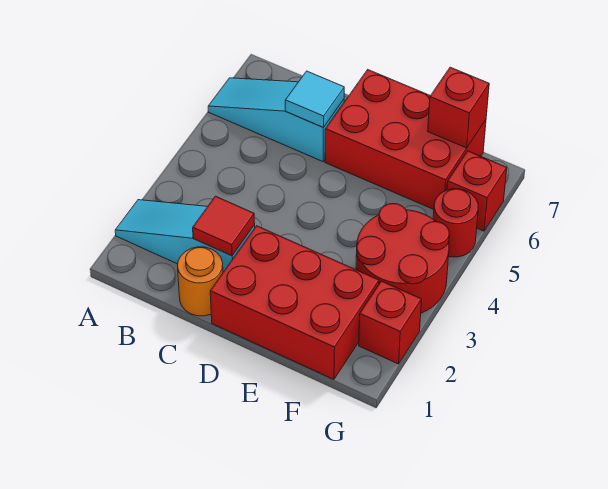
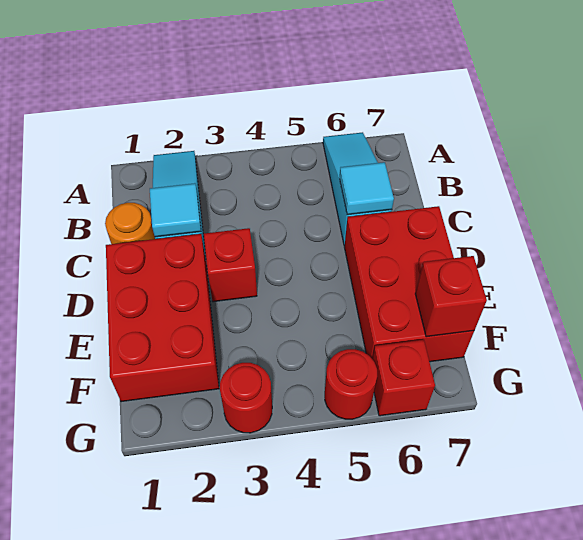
red tile C2 level 2 -> cyan tile C2 level 2
red round brick F3:G4 level 1 -> red round brick G3 level 1
red brick G2 level 1 -> red brick D3 level 1

